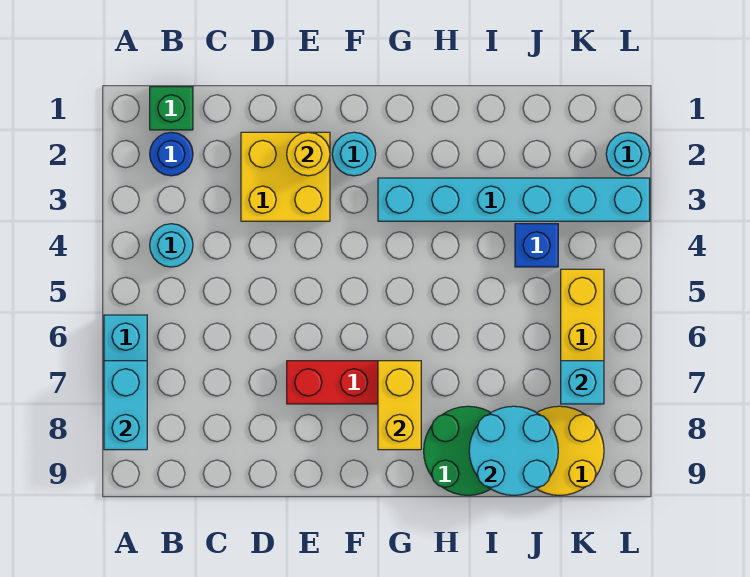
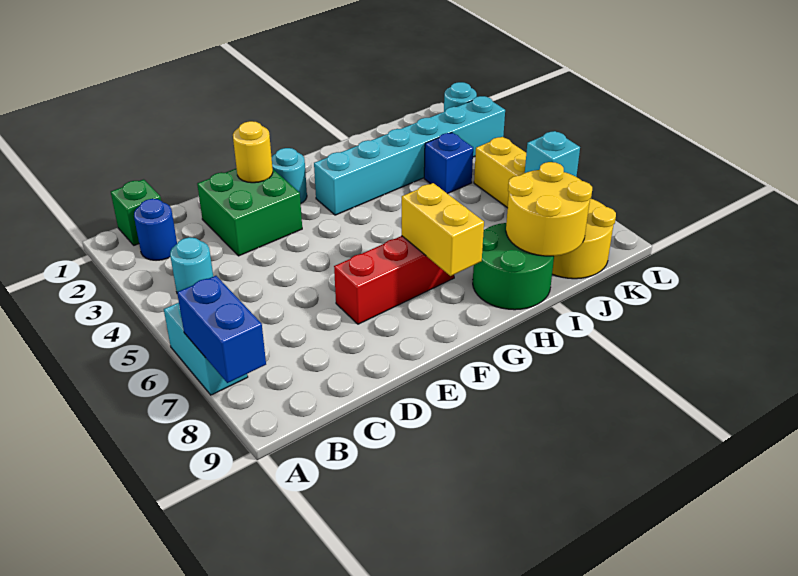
cyan brick A7:A8 level 2 -> blue brick A7:A8 level 2
yellow brick D2:E3 level 1 -> green brick D2:E3 level 1
cyan round brick I8:J9 level 2 -> yellow round brick I8:J9 level 2

